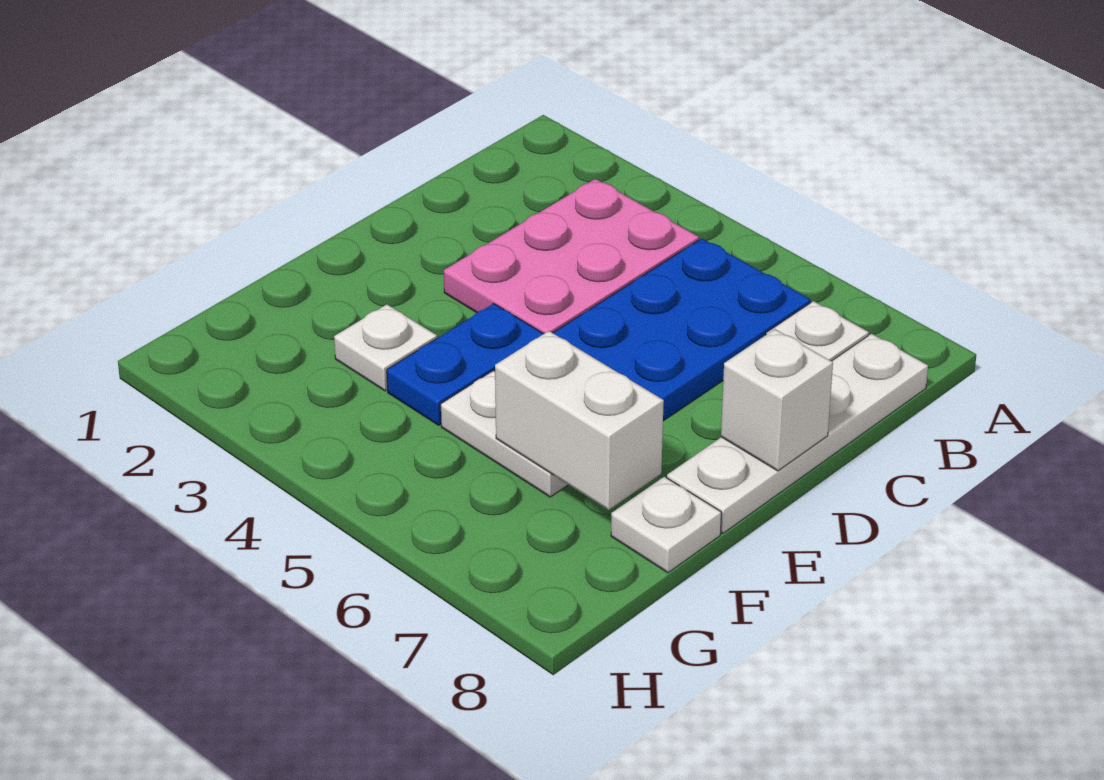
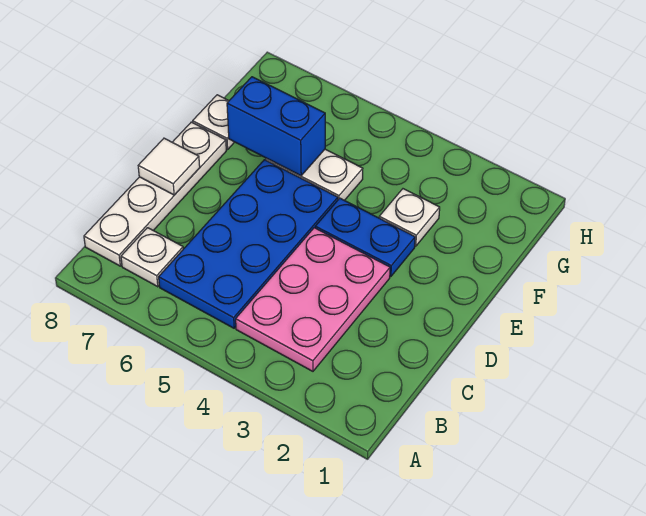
white brick D8 level 2 -> white tile D8 level 2
blue plate E4:F4 level 1 -> blue plate E3:E4 level 1
white brick F6:F7 level 2 -> blue brick F6:F7 level 2

